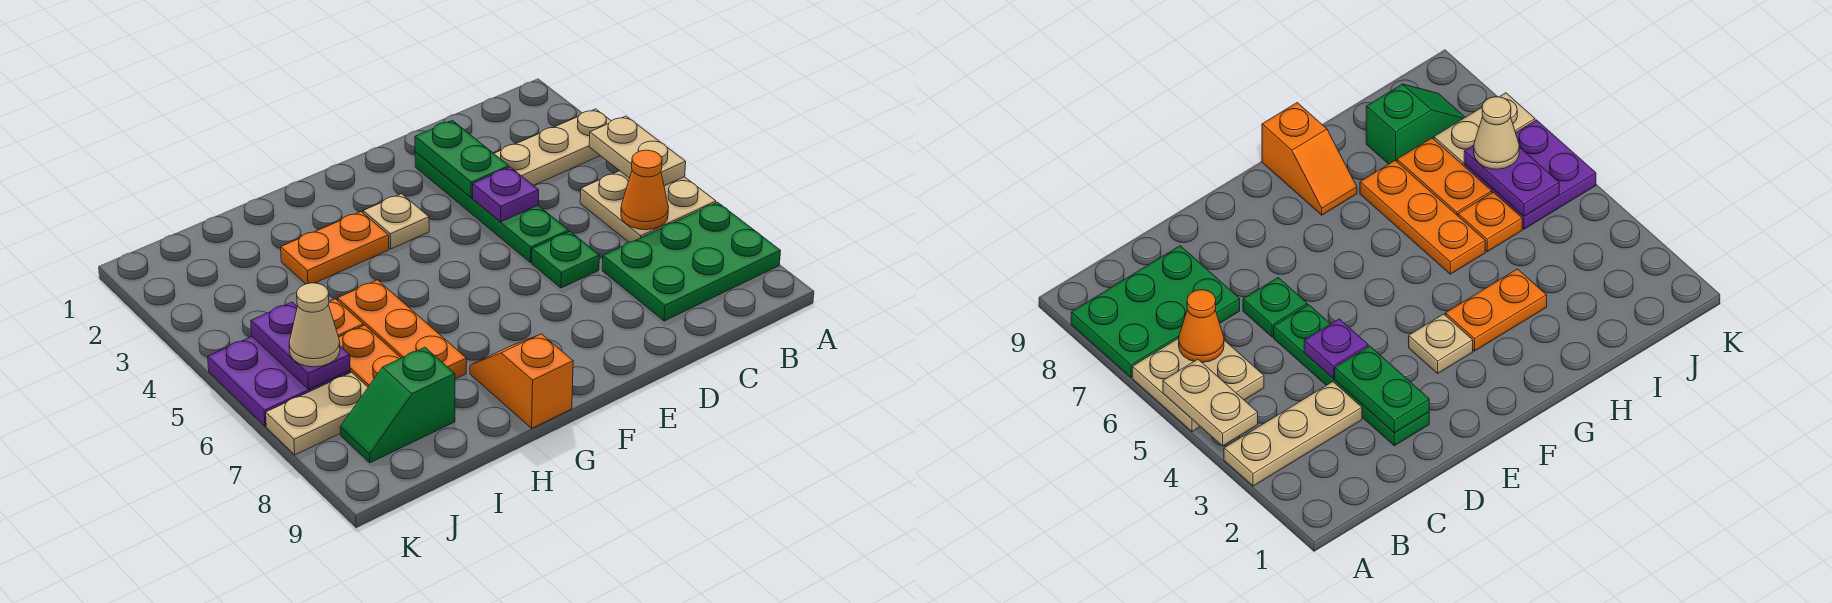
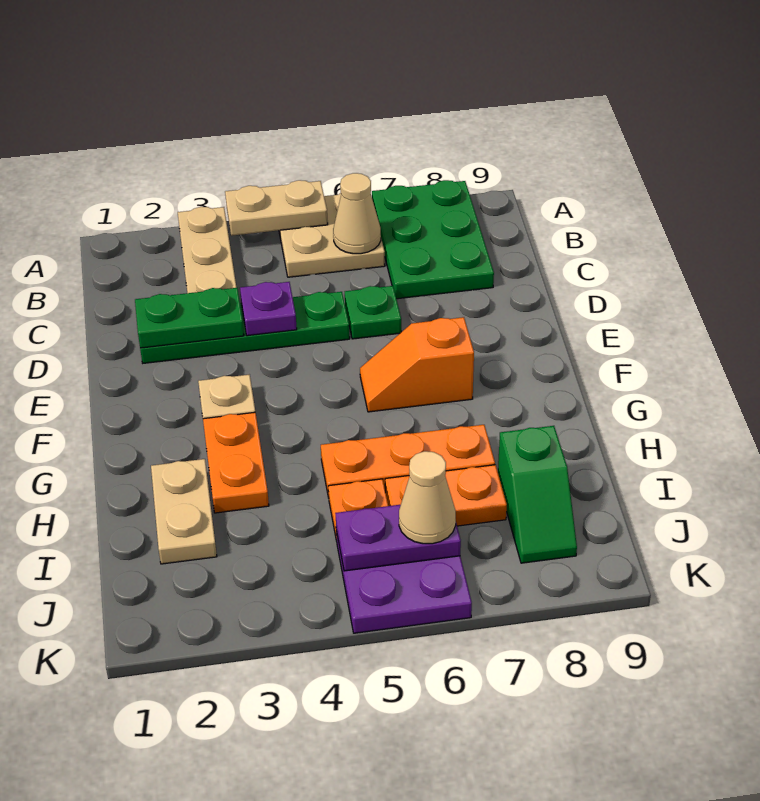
orange cone B6 level 2 -> tan cone B6 level 2
orange slope G8:G9 level 1 top 9 -> orange slope F6:F7 level 1 top 7
tan plate J7:K7 level 1 -> tan plate H2:I2 level 1

